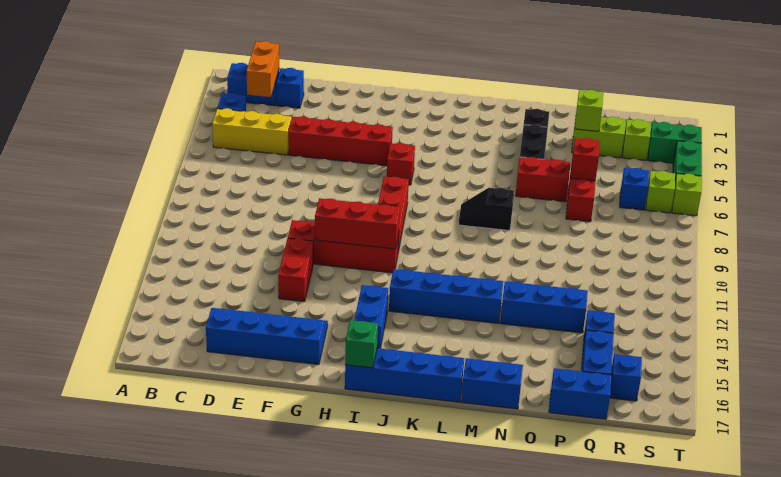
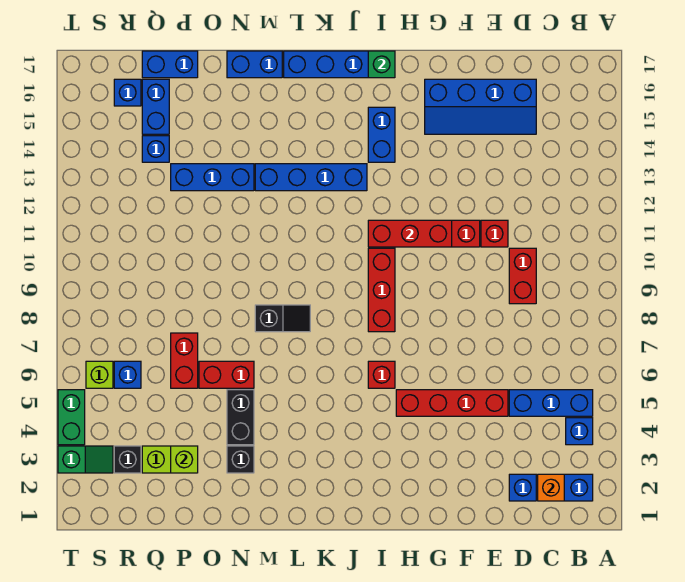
yellow brick B5:D5 level 1 -> blue brick B5:D5 level 1
orange brick C2:C3 level 2 -> orange brick C2 level 2
red brick F12:F13 level 1 -> red brick D9:D10 level 1
red brick P6 level 2 -> red brick E11 level 1
lime brick R3 level 1 -> black brick R3 level 1
green brick S3:T3 level 1 -> green slope S3:T3 level 1 top T
lime brick T6 level 1 -> none

